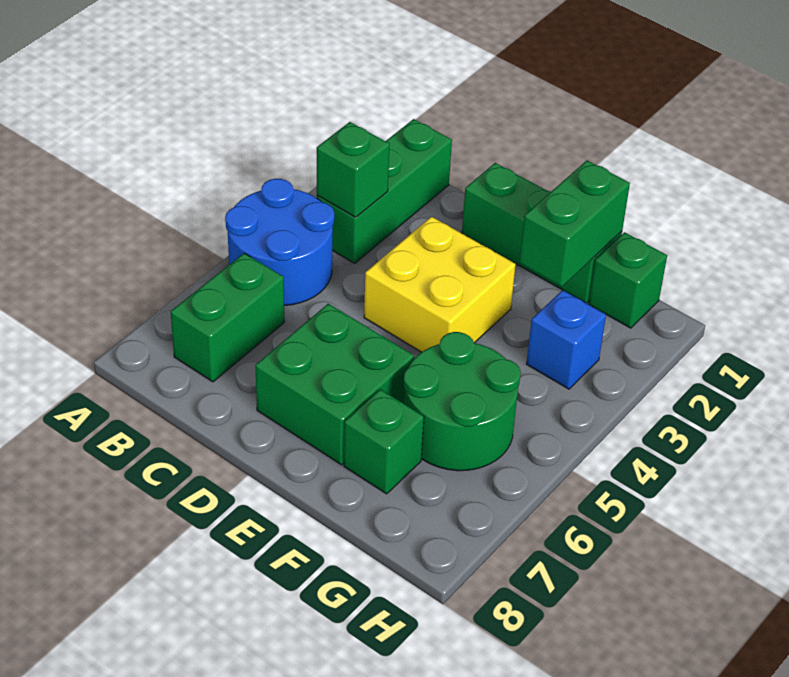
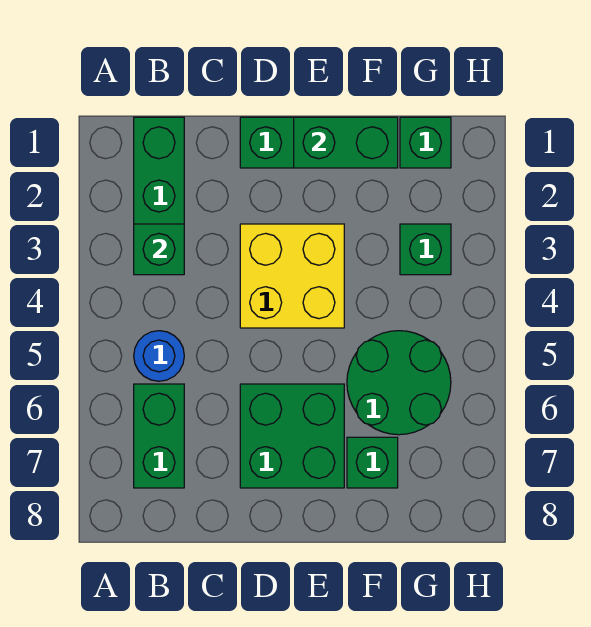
blue round brick A4:B5 level 1 -> blue round brick B5 level 1
green brick F1:F2 level 2 -> green brick E1:F1 level 2
blue brick G3 level 1 -> green brick G3 level 1

